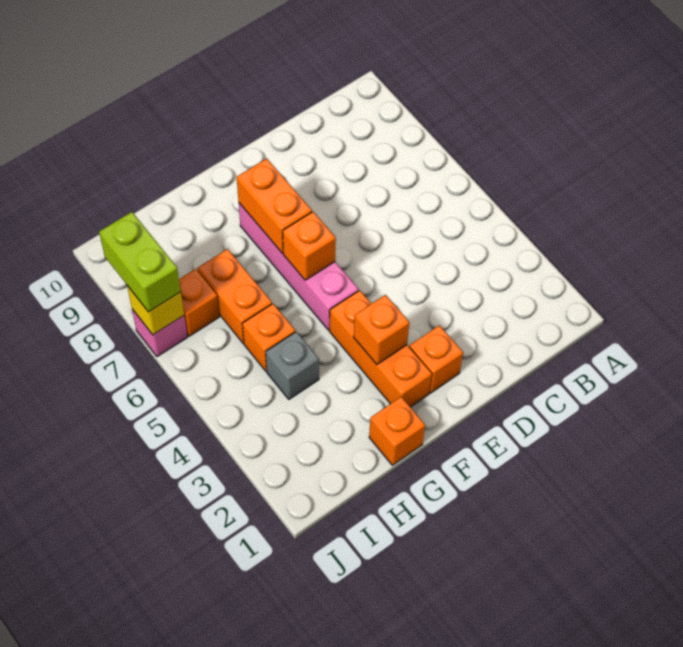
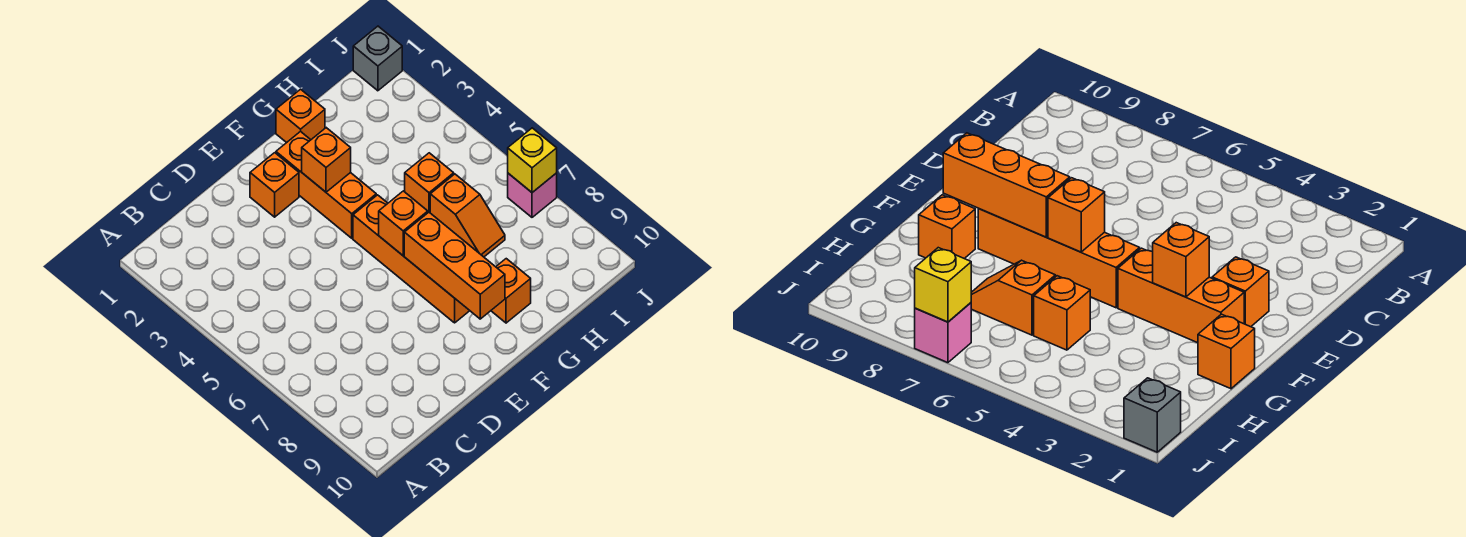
pink brick F5:F8 level 1 -> orange brick F5:F8 level 1
orange brick F7:F8 level 2 -> orange brick F7:F9 level 2
grey brick H4 level 1 -> grey brick J1 level 1
orange brick H6:H7 level 1 -> orange slope H6:H7 level 1 top 6
orange brick I7 level 1 -> orange brick G9 level 1
lime brick J7:J8 level 3 -> none

